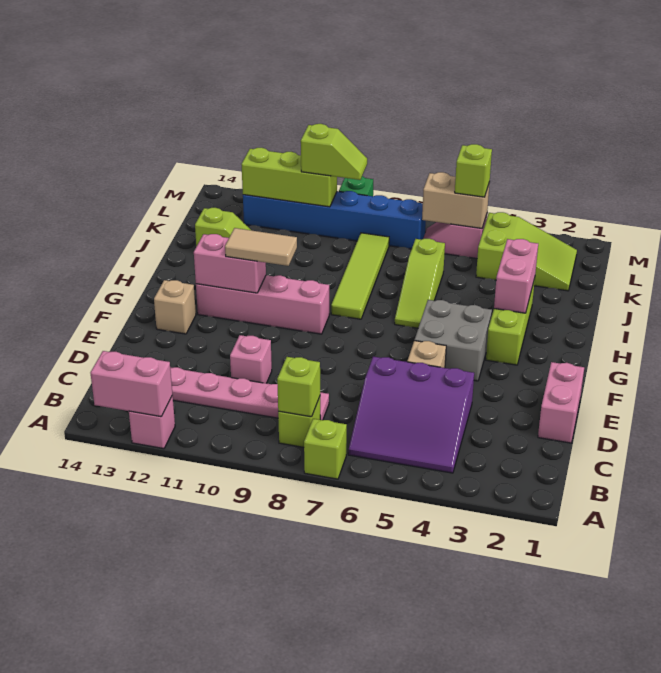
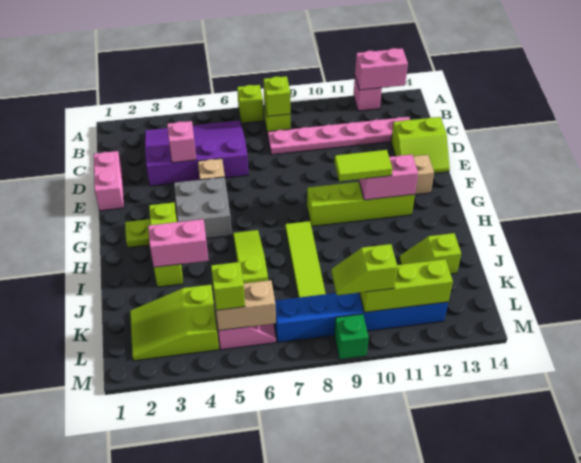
purple slope B4:D6 level 1 top D -> purple slope B3:D6 level 1 top D
pink brick D10 level 1 -> pink brick D4 level 2
none -> lime slope D13:E14 level 1 top D
none -> lime plate G2 level 1
pink brick G9:G12 level 1 -> lime brick G9:G12 level 1
tan tile G10:G11 level 3 -> lime tile G10:G11 level 3
pink brick H3:I3 level 2 -> pink brick I3:I4 level 2

